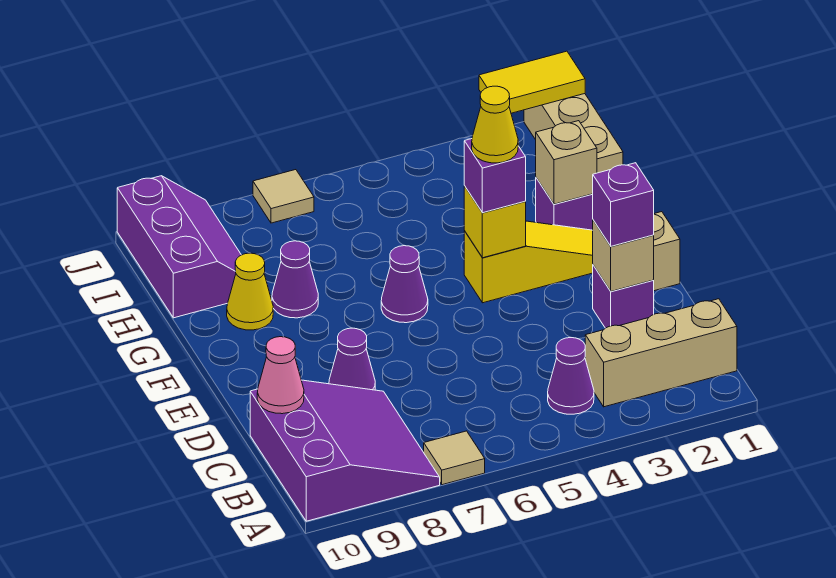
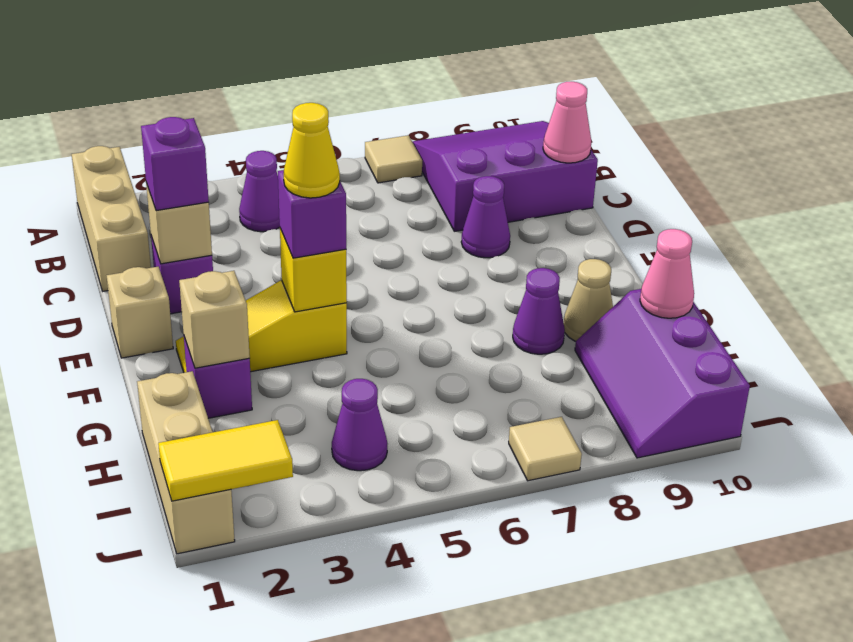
purple slope A8:C10 level 1 top 10 -> purple slope A8:C10 level 1 top C
tan brick B1:B3 level 1 -> tan brick A1:C1 level 1
purple cone F6 level 1 -> purple cone I4 level 1
yellow cone G9 level 1 -> tan cone G9 level 1
none -> pink cone H10 level 2

